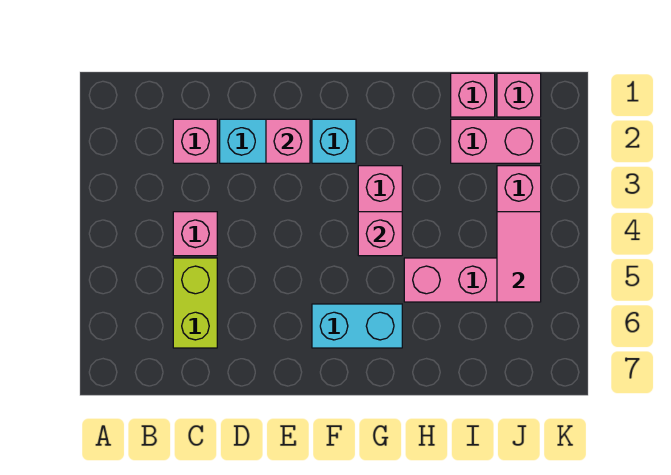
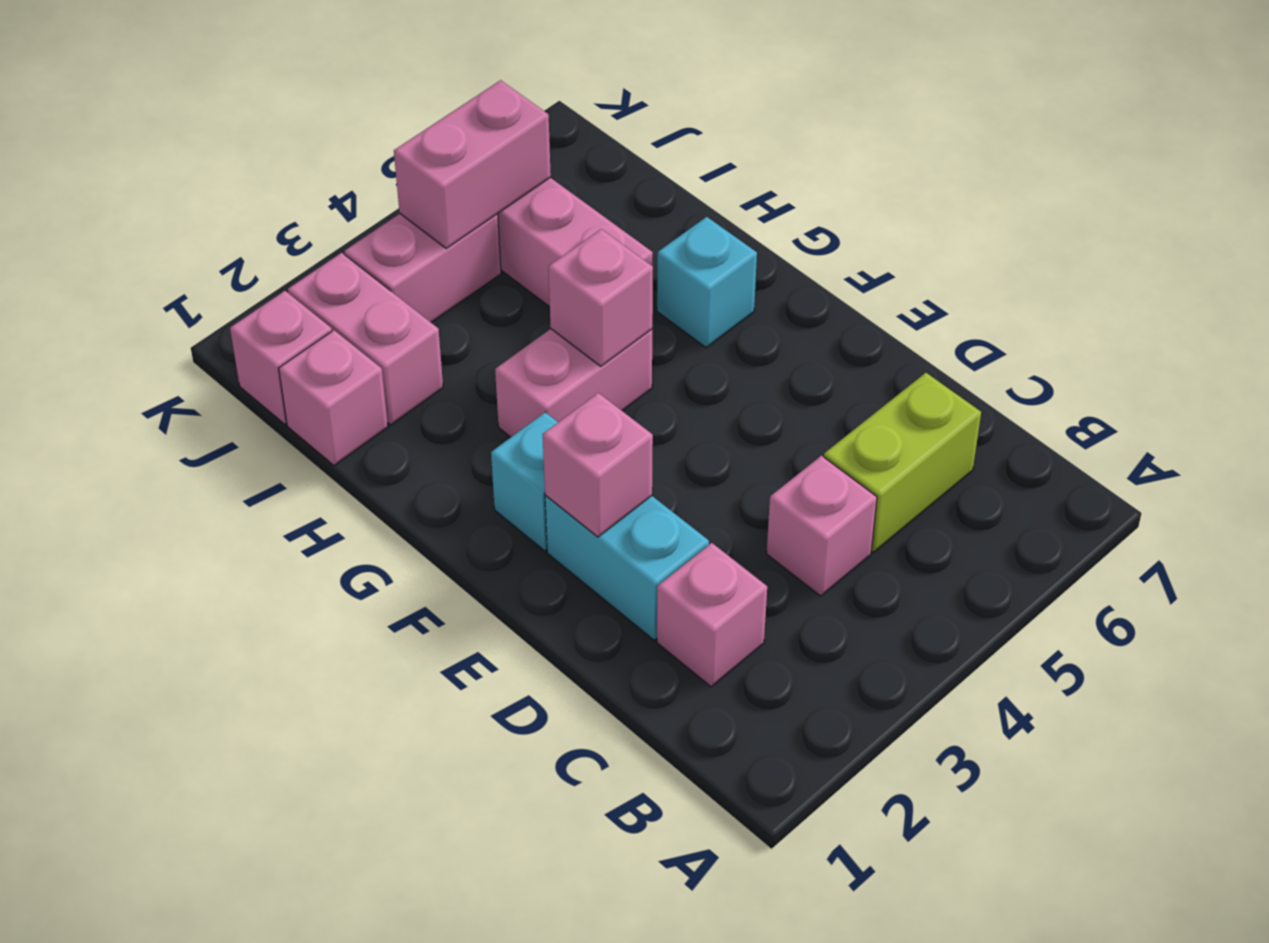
cyan brick F6:G6 level 1 -> cyan brick G6 level 1
pink tile J4:J5 level 2 -> pink brick J4:J5 level 2

